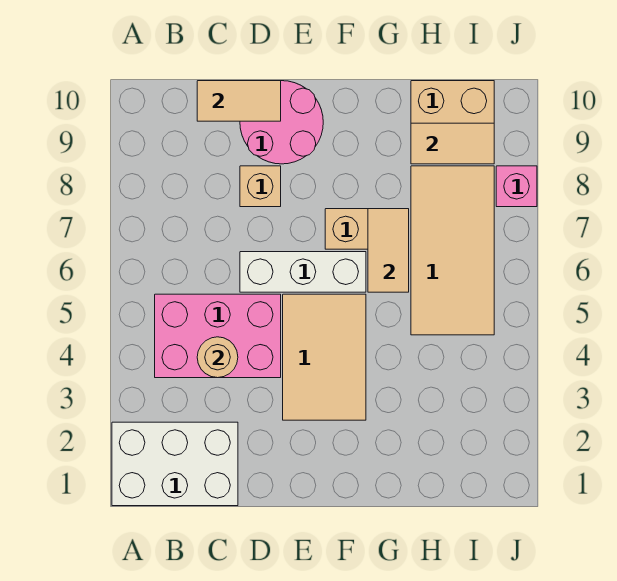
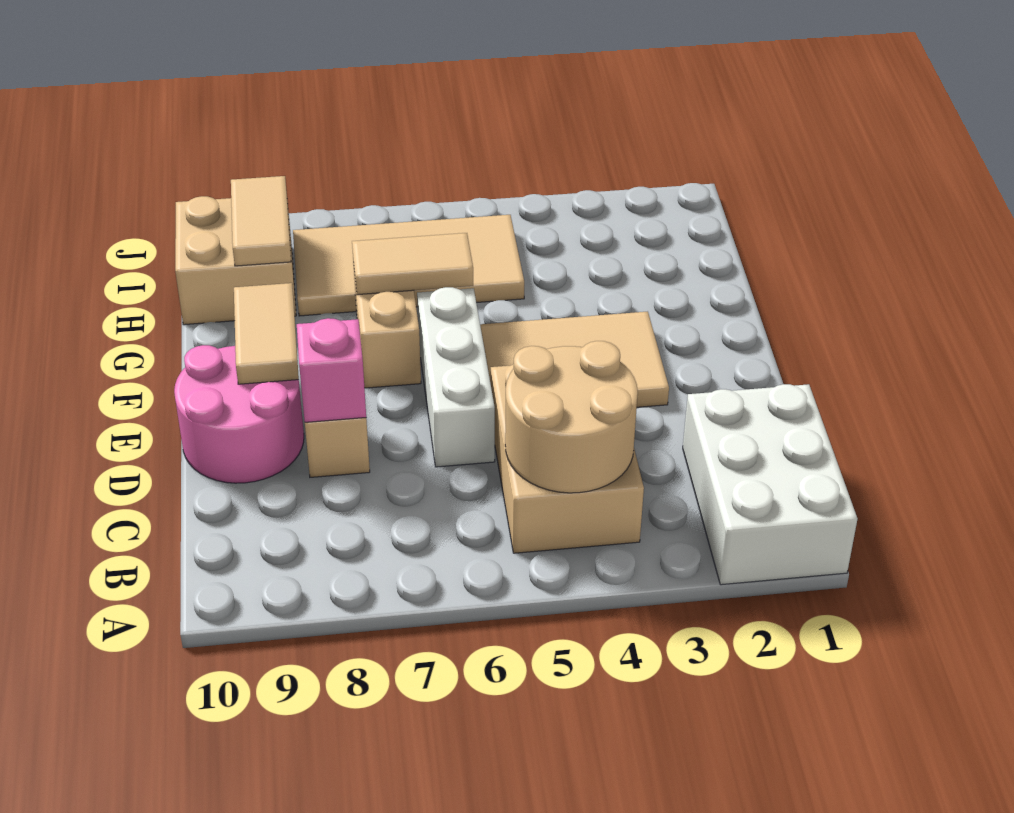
pink brick B4:D5 level 1 -> tan brick B4:D5 level 1
tan round brick C4 level 2 -> tan round brick B4:C5 level 2
tan tile C10:D10 level 2 -> tan tile E9:F9 level 2
pink brick J8 level 1 -> pink brick D8 level 2

